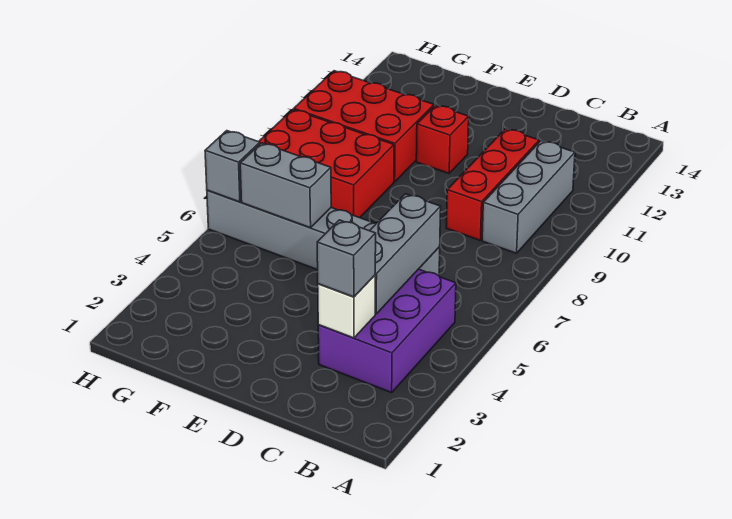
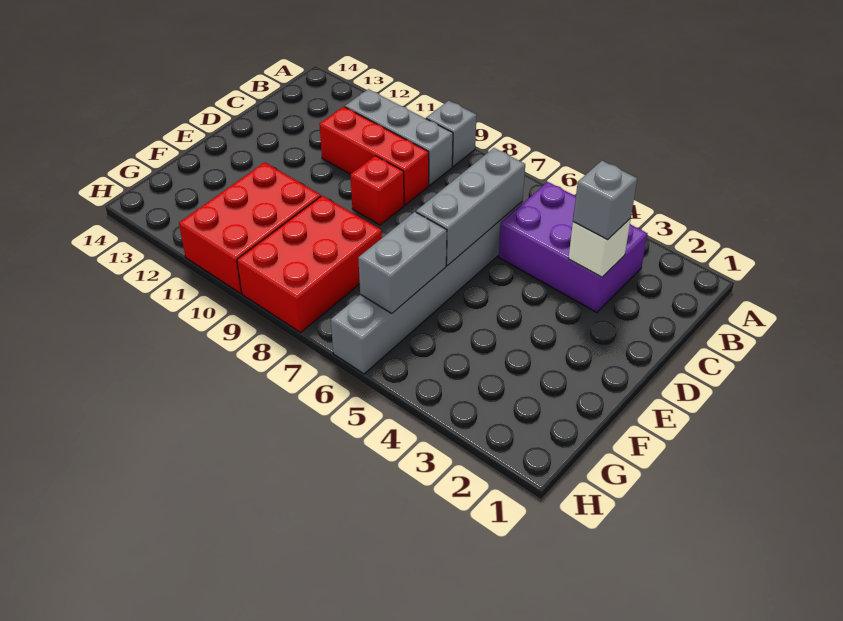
grey brick C4:C6 level 2 -> grey brick C6:E6 level 2
red brick E11 level 1 -> red brick D9 level 1
grey brick H6 level 2 -> grey brick A9 level 1

